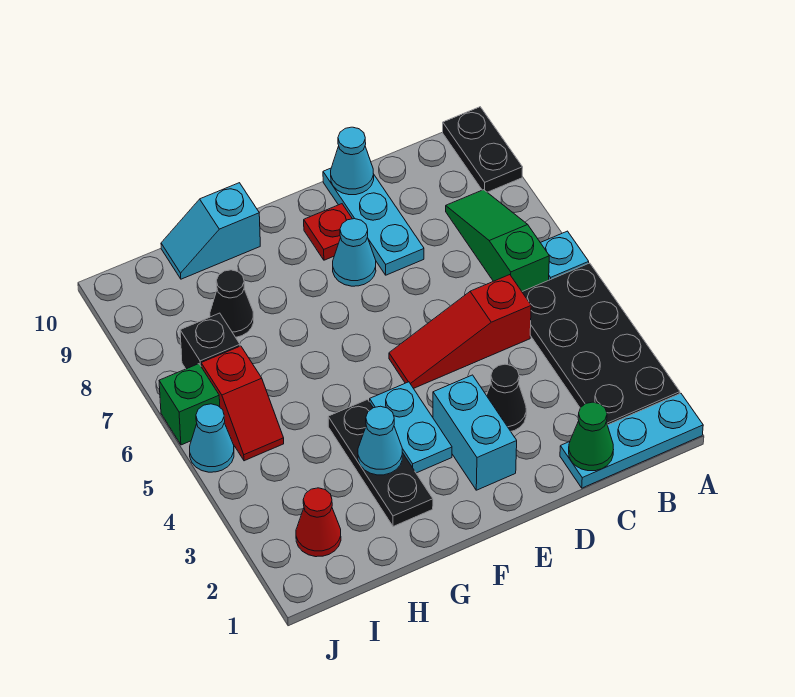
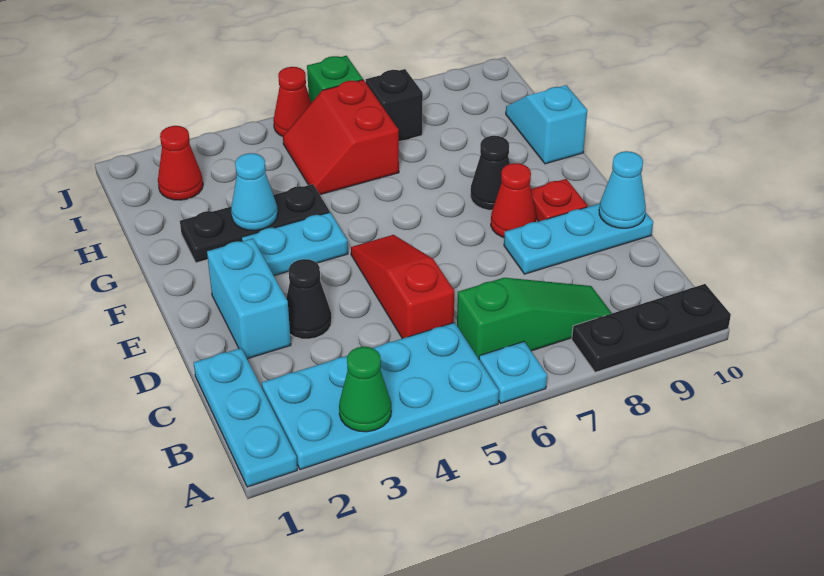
black plate A2:B5 level 1 -> cyan plate A2:B5 level 1
black plate A9:A10 level 1 -> black plate A8:A10 level 1
green cone C1 level 2 -> green cone A3 level 2
cyan brick E2:E3 level 1 -> cyan brick D2:E2 level 1
cyan cone E8 level 1 -> red cone E8 level 1
black cone H8 level 1 -> black cone F8 level 1
red slope I5:I6 level 1 top 6 -> red slope H5:I6 level 1 top 6
cyan cone J5 level 1 -> red cone J5 level 1

